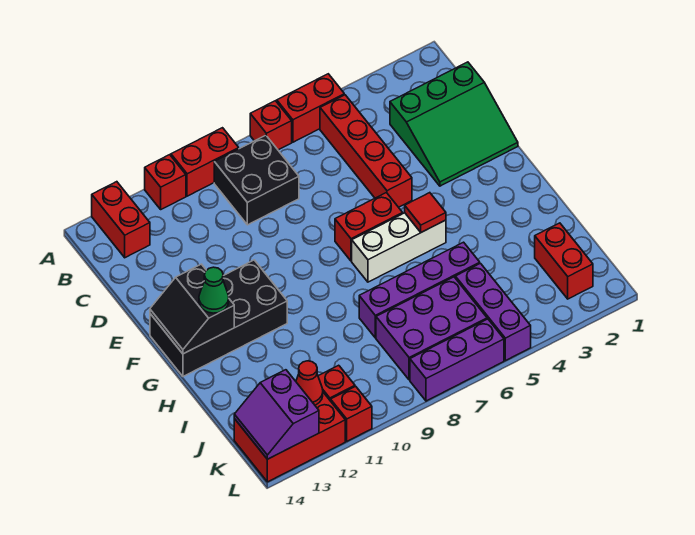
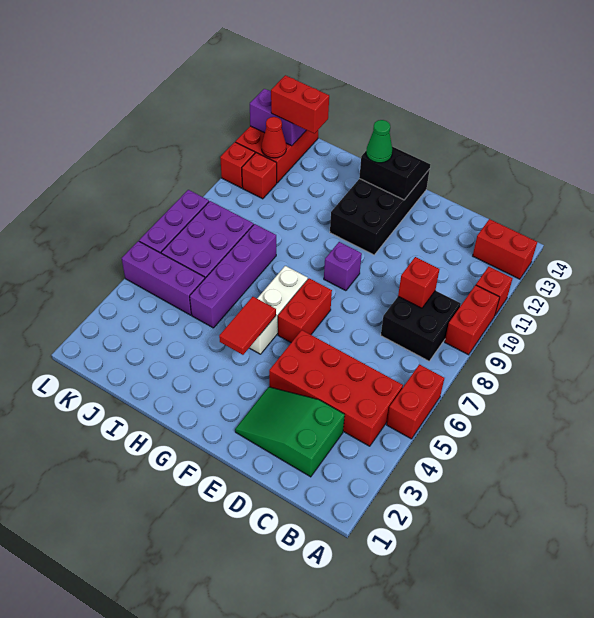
red brick A7 level 1 -> red brick C9 level 2
red brick B5:E5 level 1 -> red brick B4:E5 level 1
green slope C1:E3 level 1 top C -> green slope C2:E3 level 1 top C
none -> purple brick F9 level 1
red tile G5 level 2 -> red tile G4:G5 level 2
red brick J2:K2 level 1 -> red brick J13:K13 level 3

